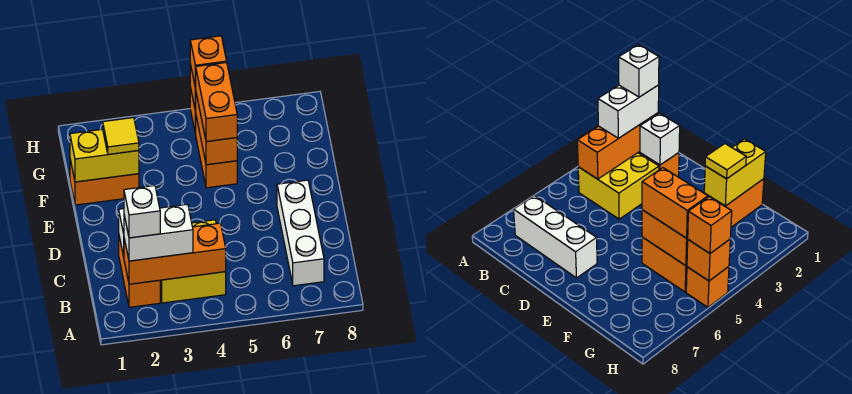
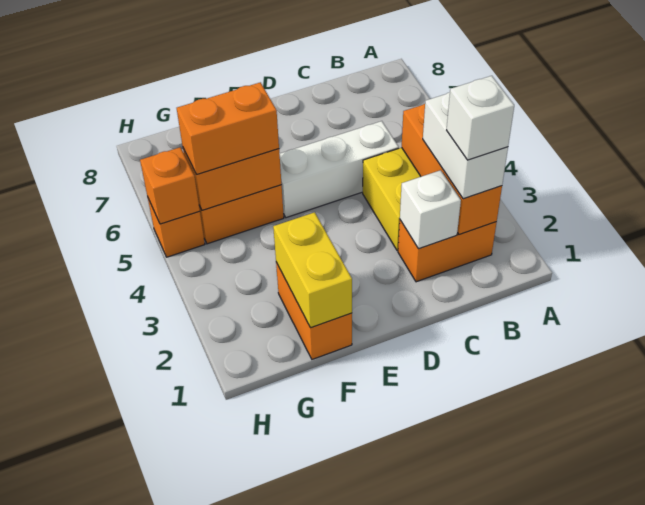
white brick B7:D7 level 1 -> white brick C5:E5 level 1
yellow tile F2 level 3 -> none
orange brick H5 level 3 -> none

